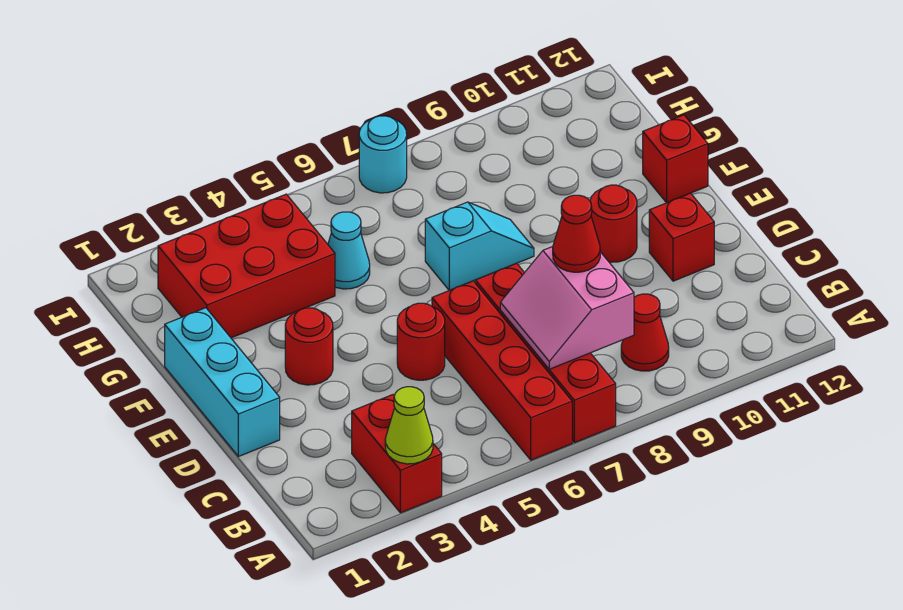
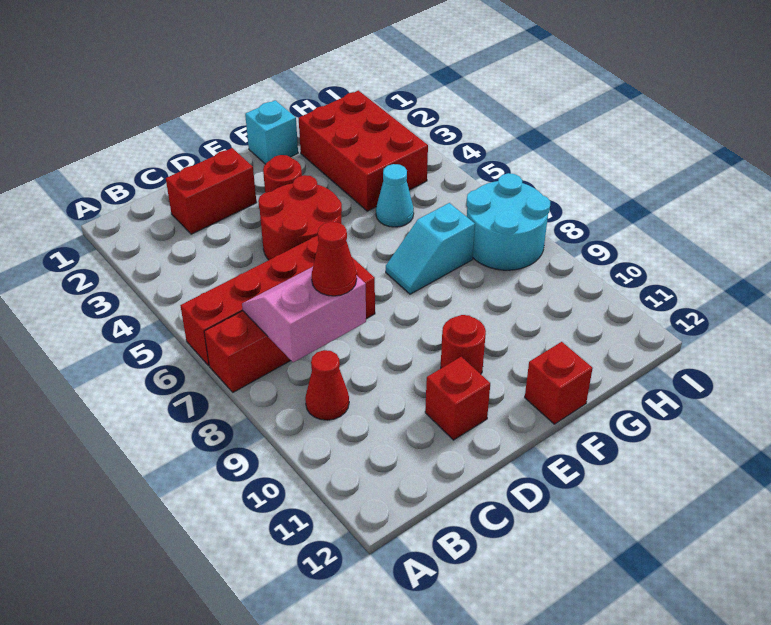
red brick A3:B3 level 1 -> red brick C2:D2 level 1
lime cone A3 level 2 -> none
cyan brick D1:F1 level 1 -> cyan brick F1 level 1
red round brick D5 level 1 -> red round brick D4:E5 level 1
cyan slope F7:F8 level 1 top 7 -> cyan slope F7:G7 level 1 top G
cyan round brick I7 level 1 -> cyan round brick H7:I8 level 1

